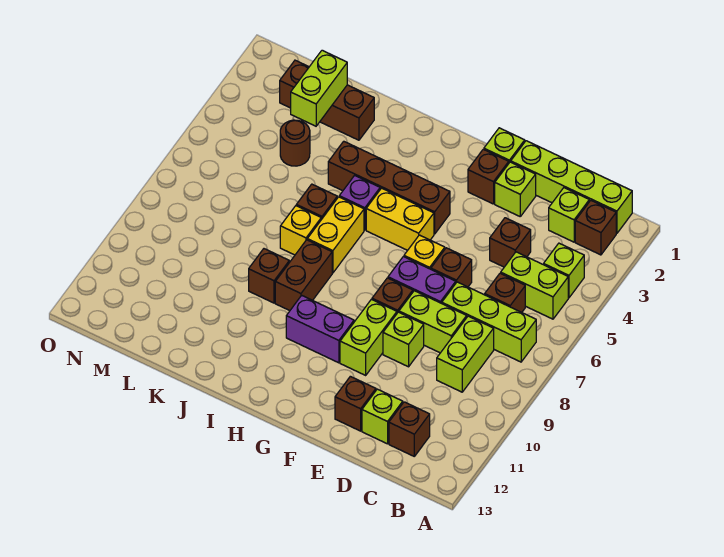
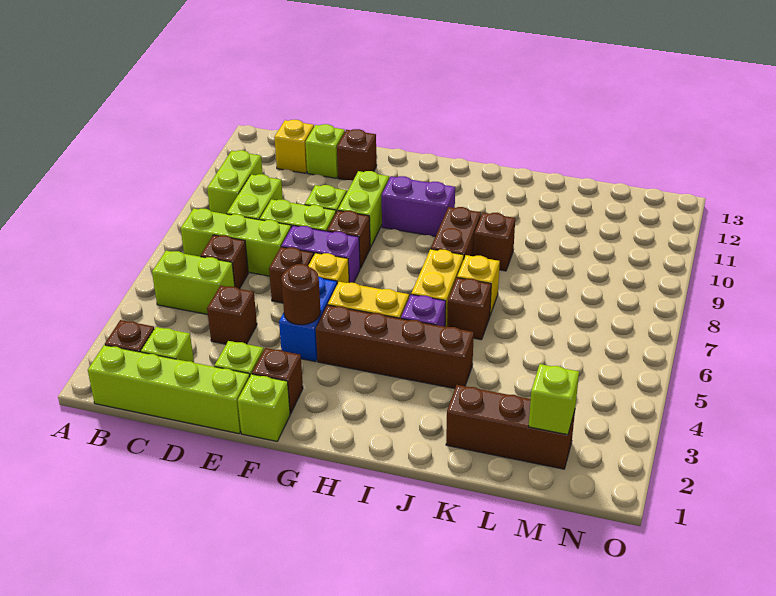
lime brick B4 level 1 -> lime brick M2 level 2
brown brick C12 level 1 -> yellow brick C12 level 1
none -> blue brick F4:F5 level 1
lime brick L2:L3 level 2 -> lime brick B9:B10 level 1
brown round brick L4 level 1 -> brown round brick F4 level 2

